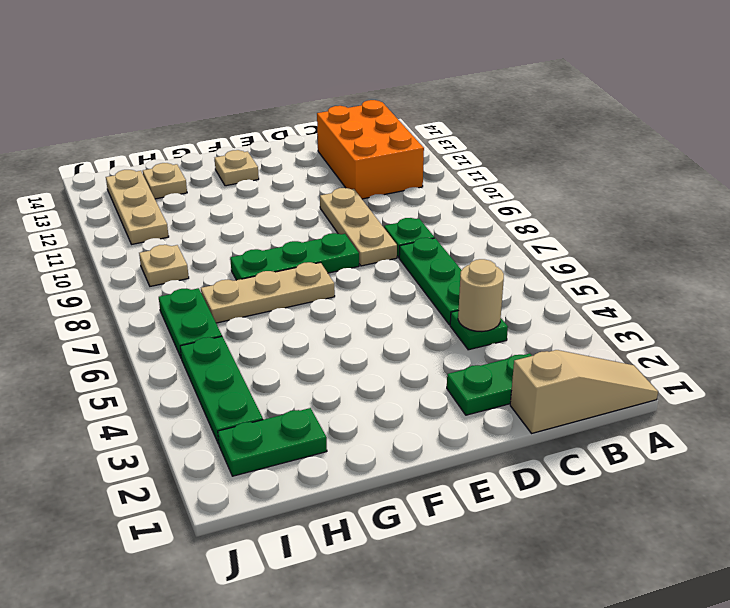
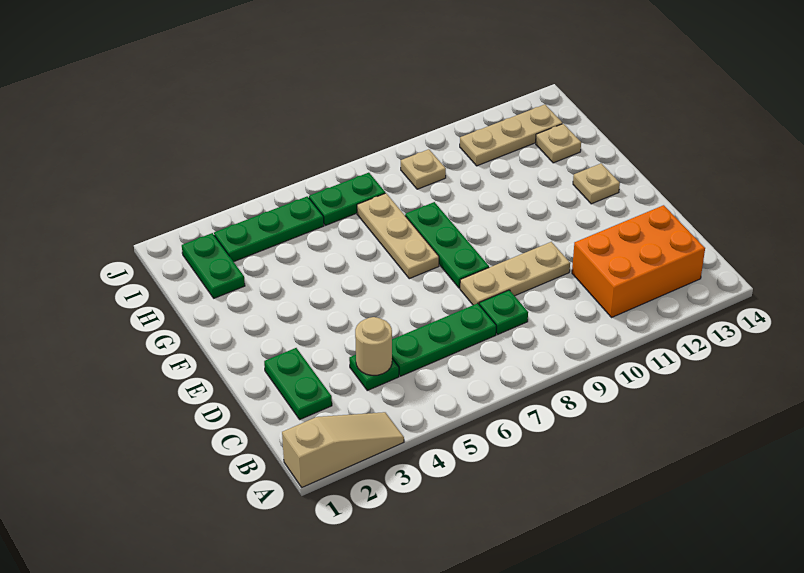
tan slope A1:C1 level 1 top C -> tan slope A1:A3 level 1 top 1

